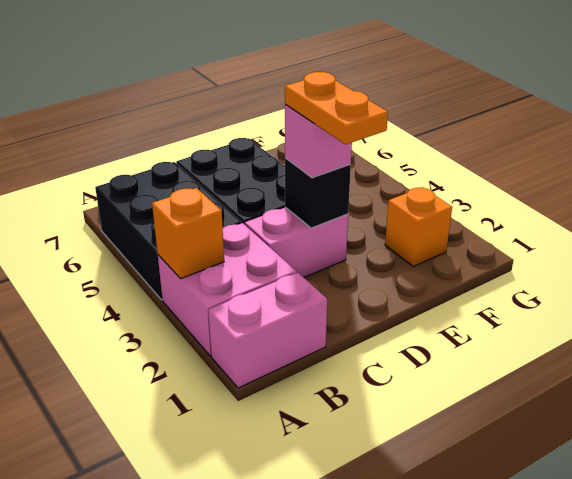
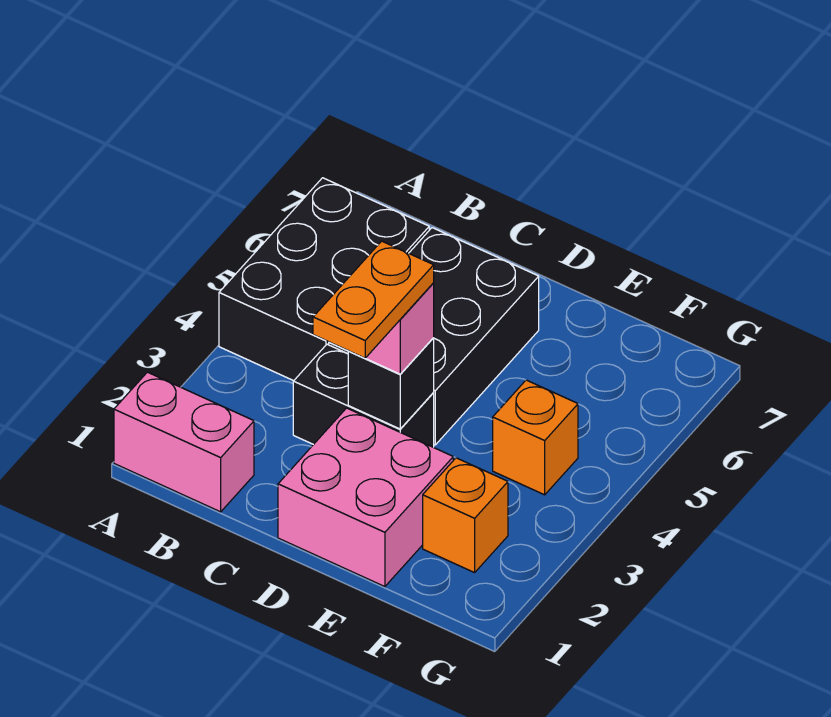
pink brick A2:B3 level 1 -> pink brick D1:E2 level 1
orange brick A3 level 2 -> orange brick F4 level 1
pink brick C3:D3 level 1 -> black brick C3:D3 level 1

